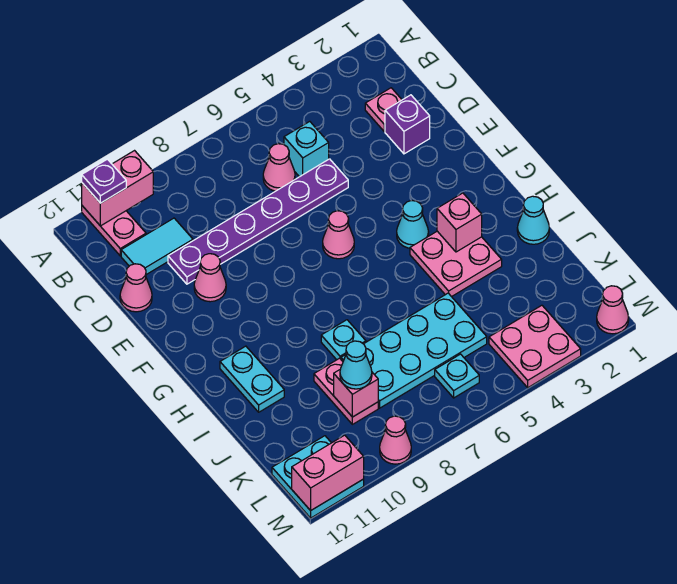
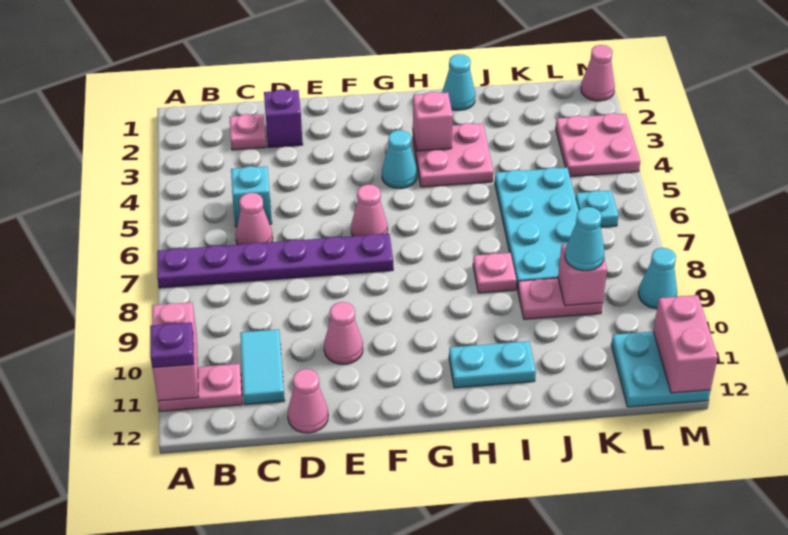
purple plate D5:D10 level 1 -> purple plate A7:F7 level 1
cyan plate I8 level 1 -> pink plate I8 level 1
pink cone M9 level 1 -> cyan cone M9 level 1

